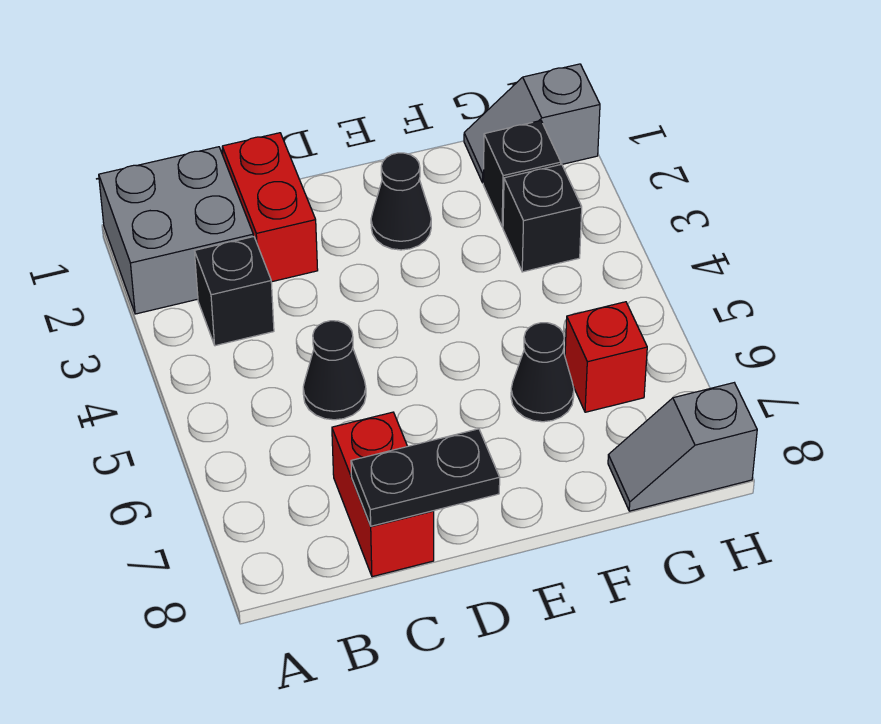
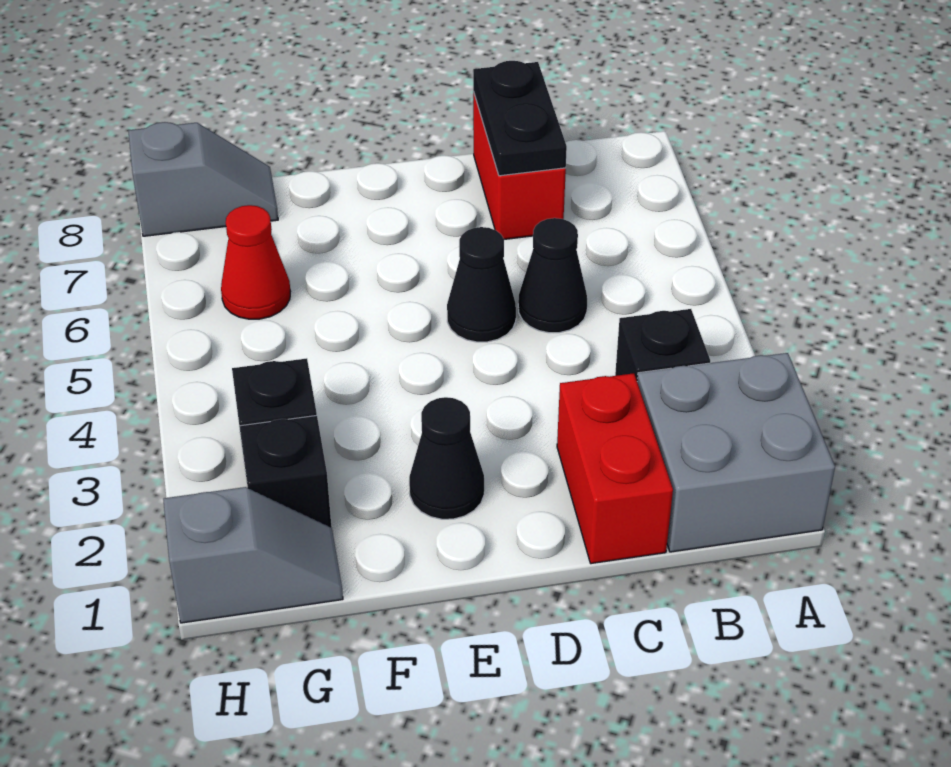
black plate C8:D8 level 2 -> black plate C7:C8 level 2
black cone F6 level 1 -> black cone D5 level 1
red brick G6 level 1 -> red cone G6 level 1

